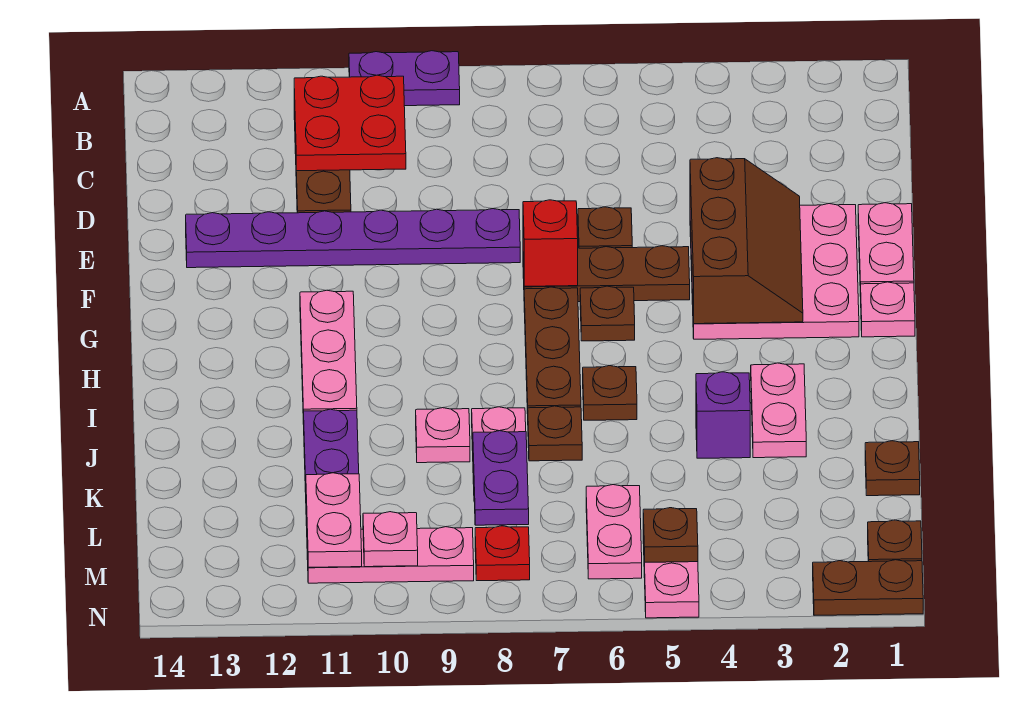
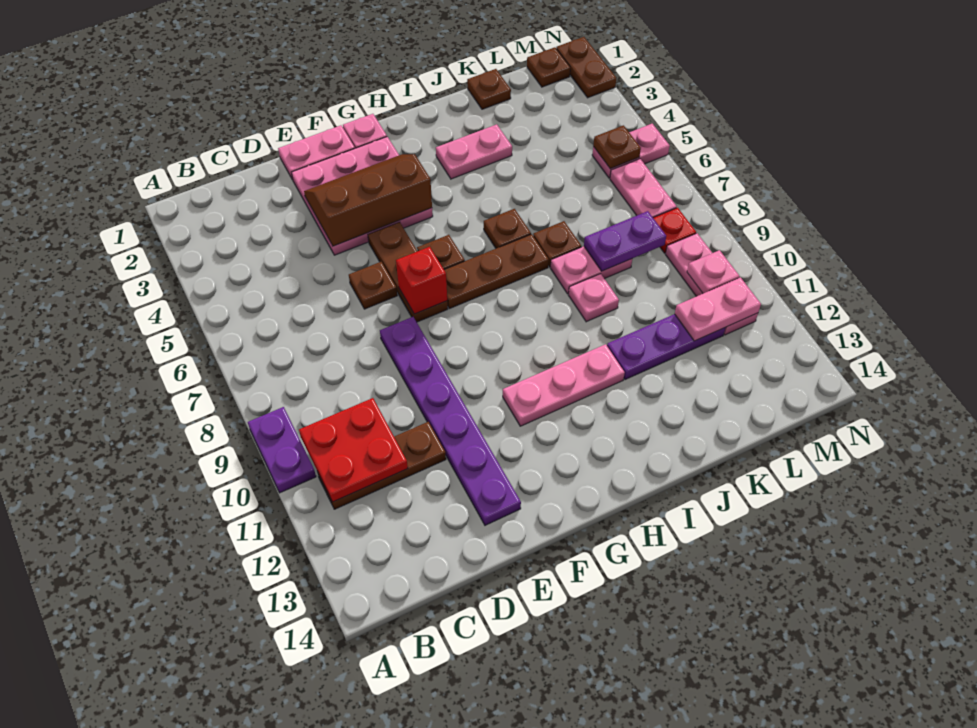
purple brick J4 level 1 -> none
pink plate L6:M6 level 1 -> pink plate M6:M7 level 1

